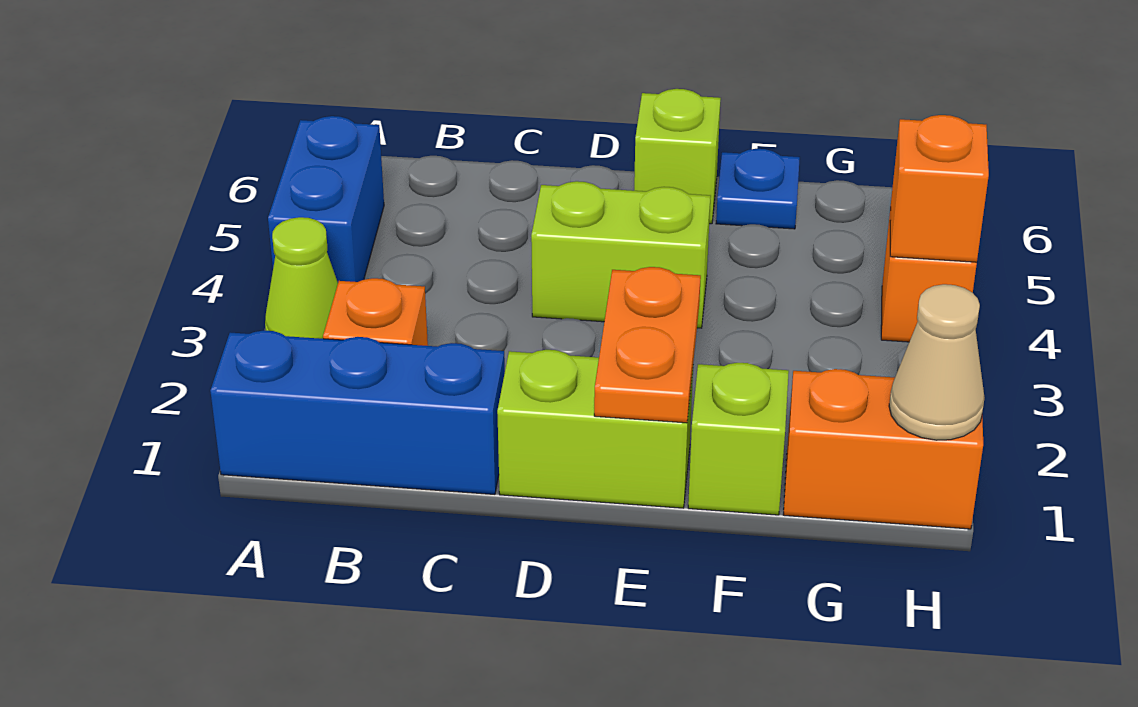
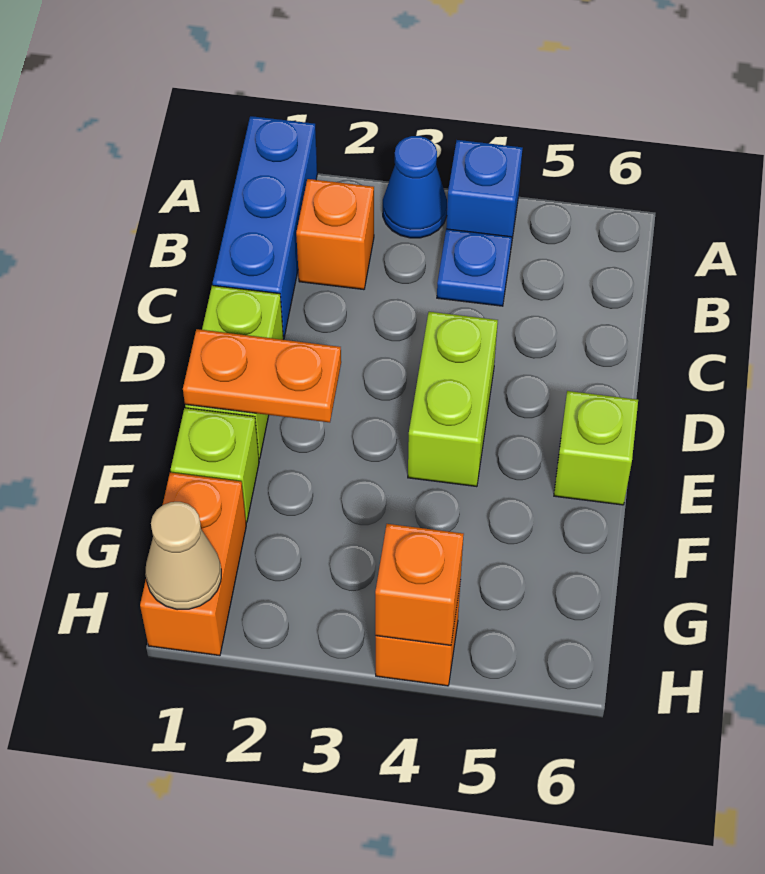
lime cone A3 level 1 -> blue cone A3 level 1
blue brick A4:A5 level 1 -> blue brick A4 level 1
blue plate F6 level 1 -> blue plate B4 level 1

